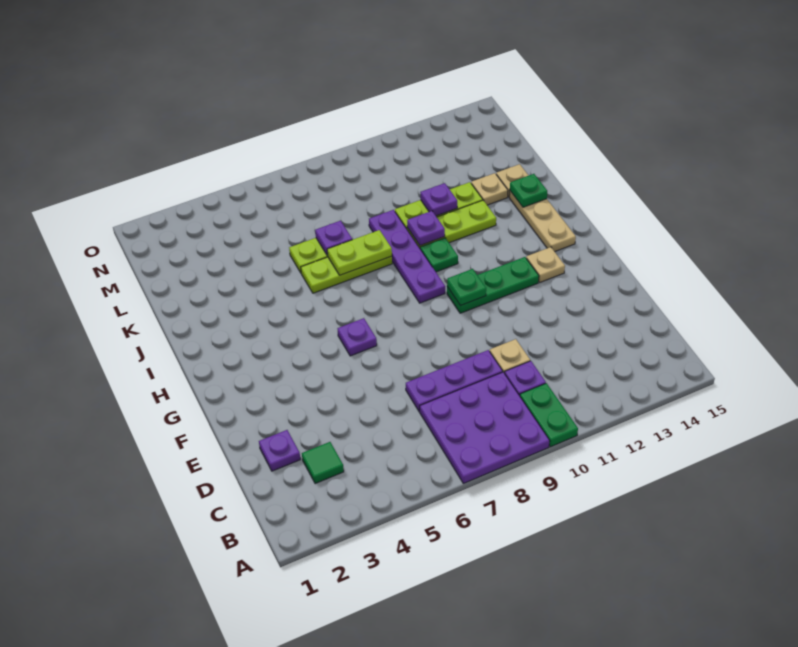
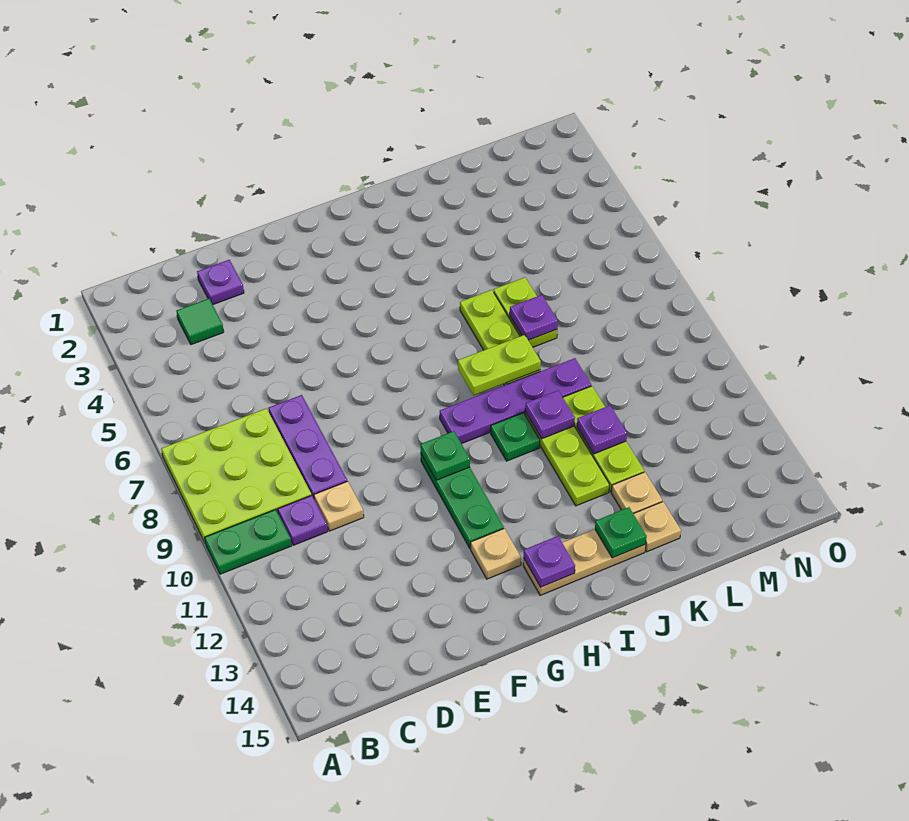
purple plate A7:C9 level 1 -> lime plate A7:C9 level 1
purple plate G6 level 1 -> purple plate H14 level 2
lime plate J7:J8 level 2 -> lime plate I8:J8 level 2

